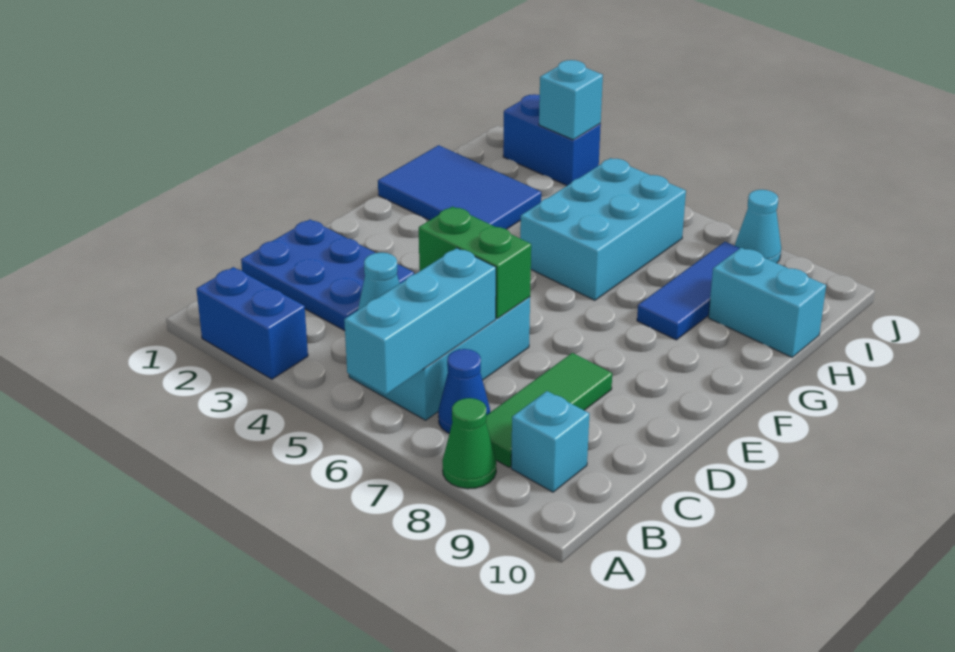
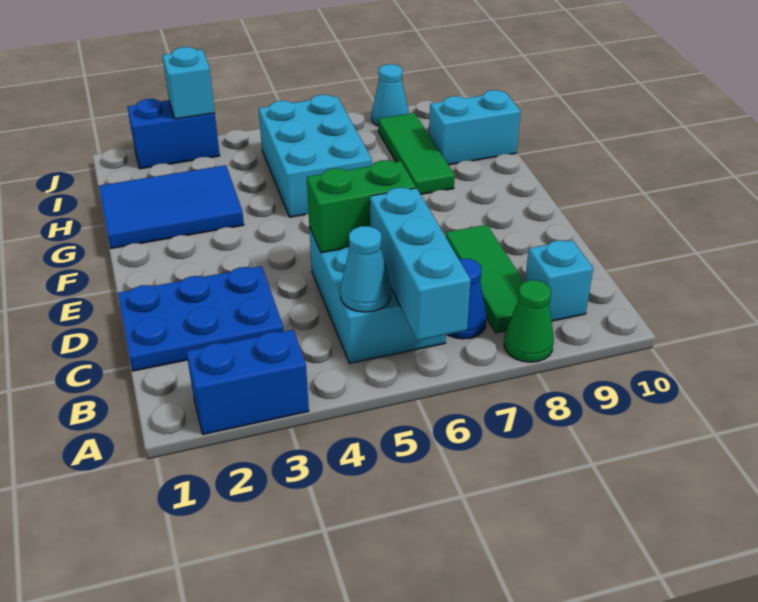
blue tile G8:I8 level 1 -> green tile G8:I8 level 1

